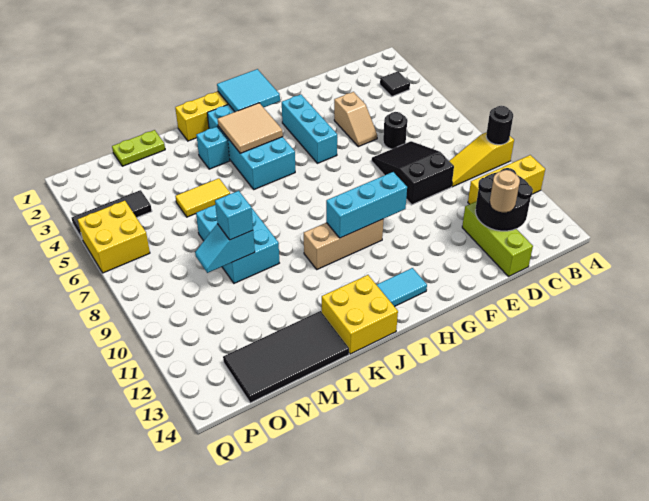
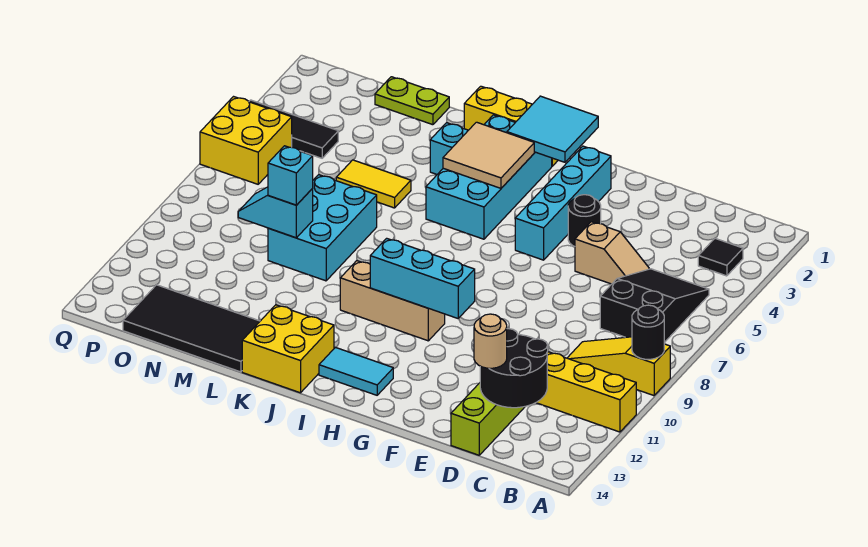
black round brick D6 level 1 -> black round brick F4 level 1
black slope D7:E9 level 1 top 9 -> black slope B5:C7 level 1 top 7
tan slope E4:E5 level 1 top 4 -> tan slope D5:E5 level 1 top E
cyan brick G3:G5 level 1 -> cyan brick G2:G5 level 1

